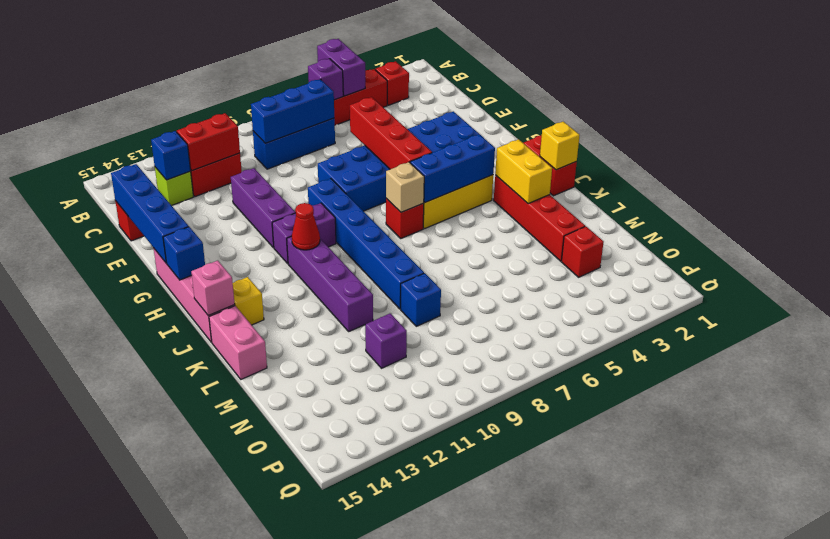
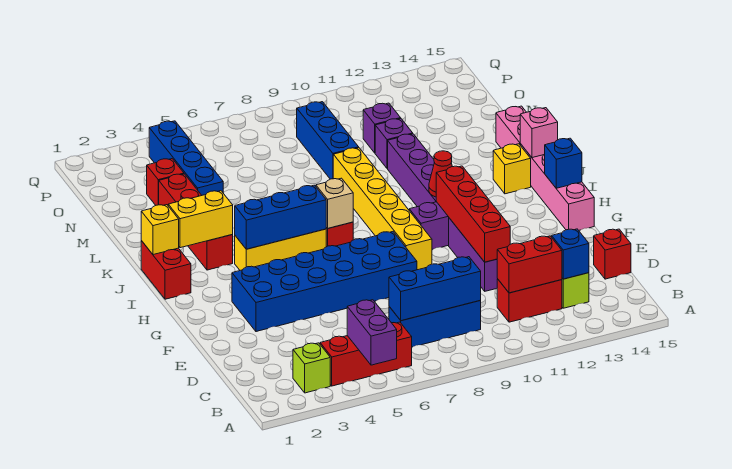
red brick B3 level 1 -> lime brick B3 level 1
purple brick B6 level 2 -> purple brick M11 level 1
blue brick D15:G15 level 2 -> blue brick M4:P4 level 1
red brick E6:H6 level 2 -> red brick E11:H11 level 2
blue brick G9:L9 level 1 -> yellow brick G9:L9 level 1
yellow brick J3:K3 level 2 -> yellow brick J2:J3 level 2
blue brick M9 level 1 -> blue brick M9:O9 level 1

